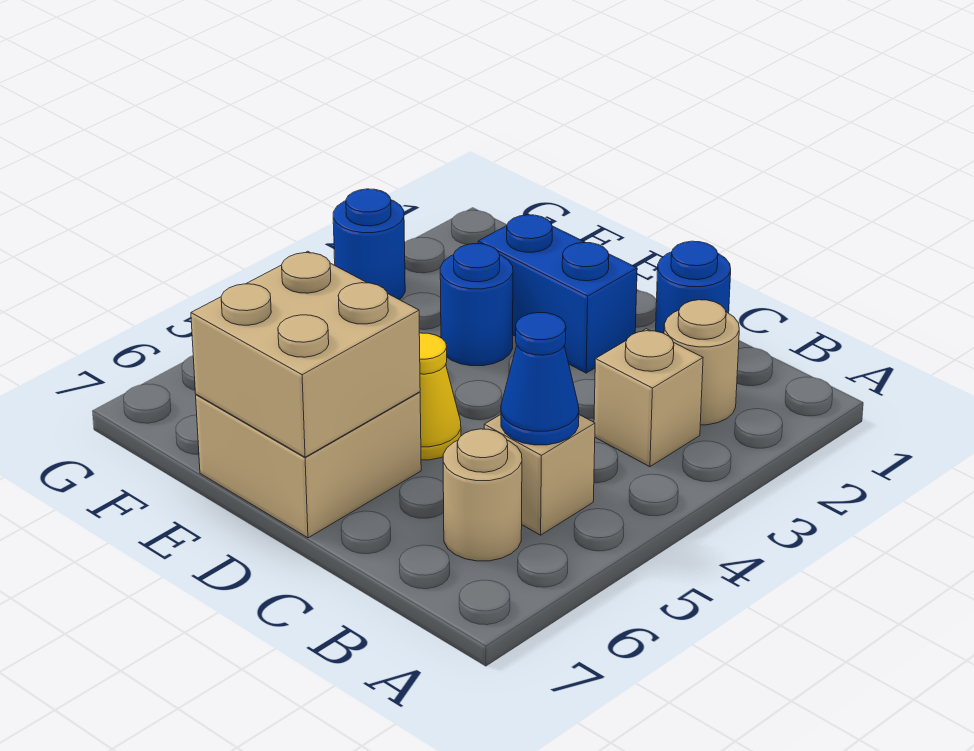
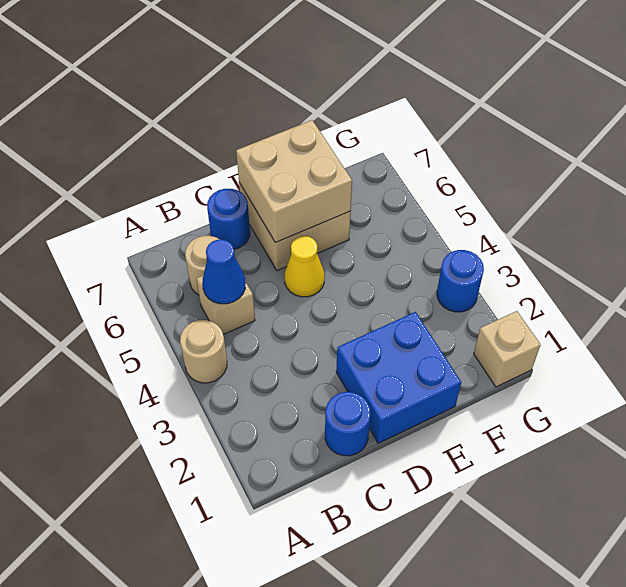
tan round brick B2 level 1 -> tan round brick A4 level 1
tan brick B3 level 1 -> tan brick G1 level 1
blue brick D2:E2 level 1 -> blue brick D1:E2 level 1
blue round brick E3 level 1 -> blue round brick C7 level 1

